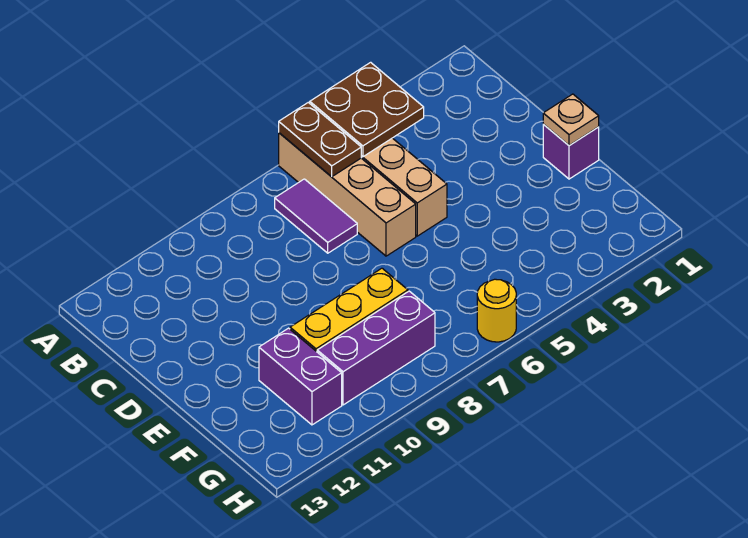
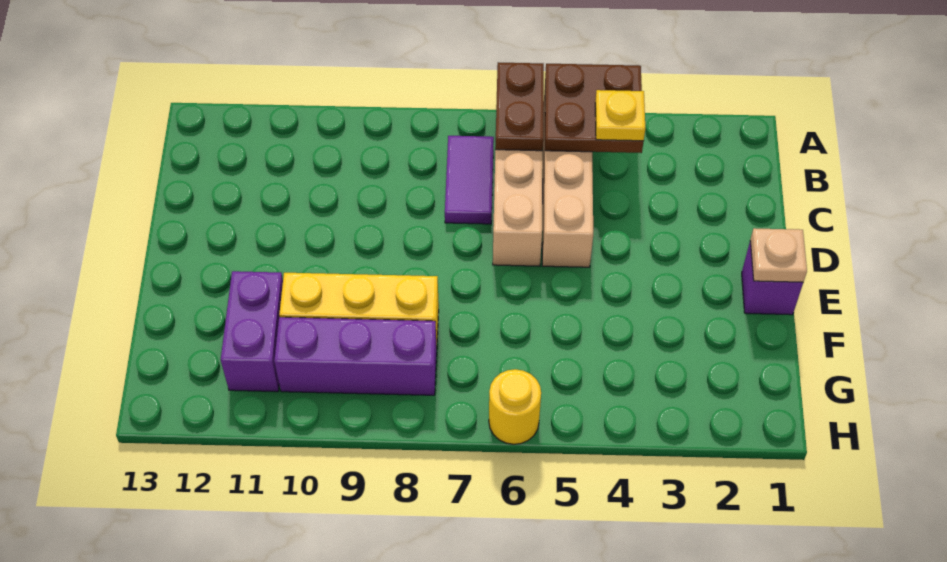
none -> yellow plate B4 level 3

